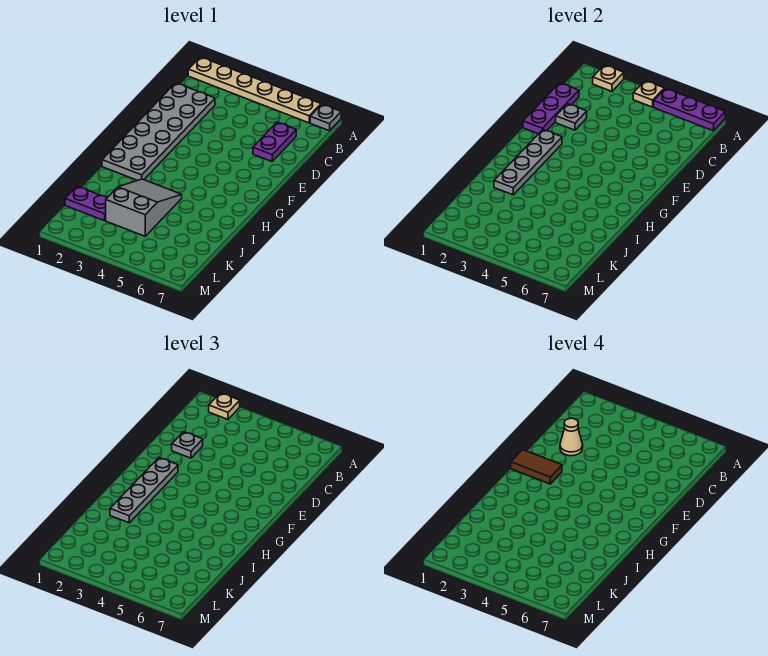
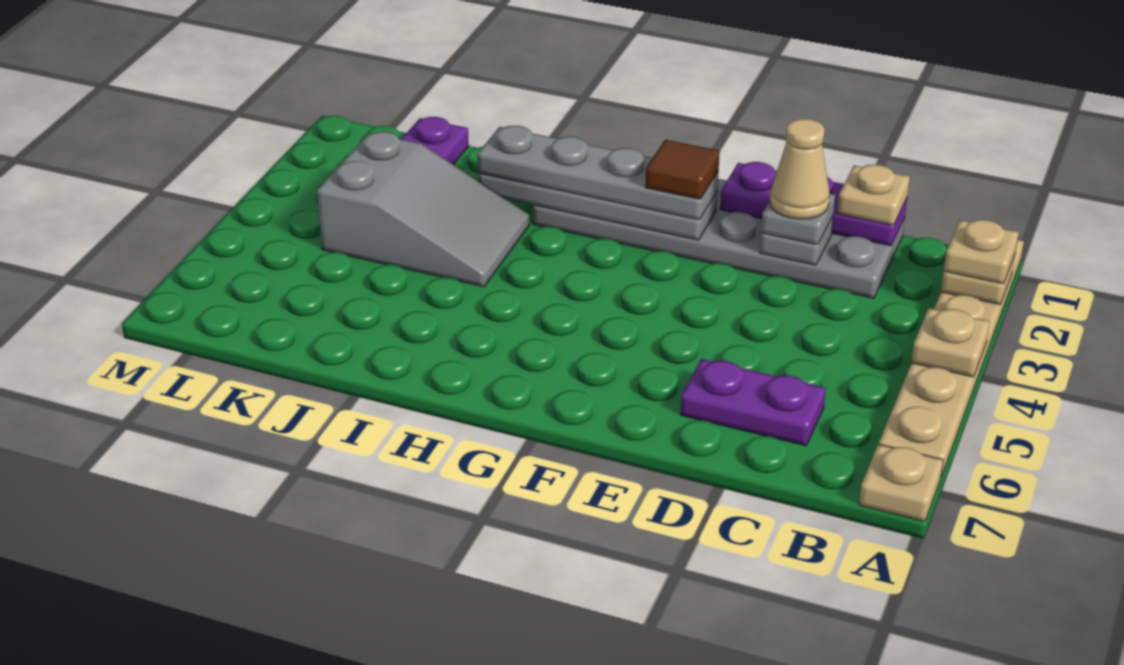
purple plate A5:A7 level 2 -> none
grey plate A7 level 1 -> tan plate A7 level 1
none -> tan plate C1 level 3
brown tile F1:F2 level 4 -> brown tile F2 level 4

